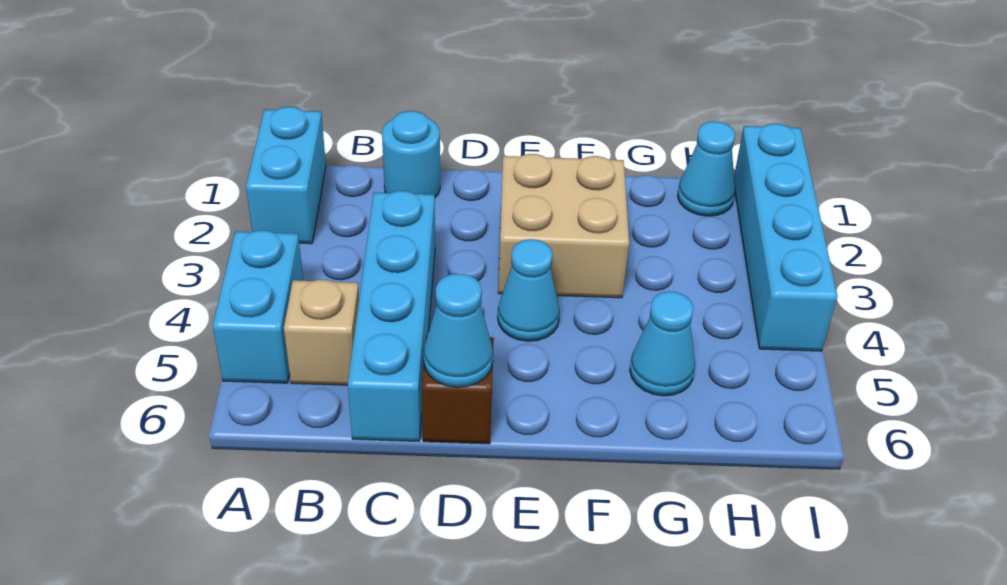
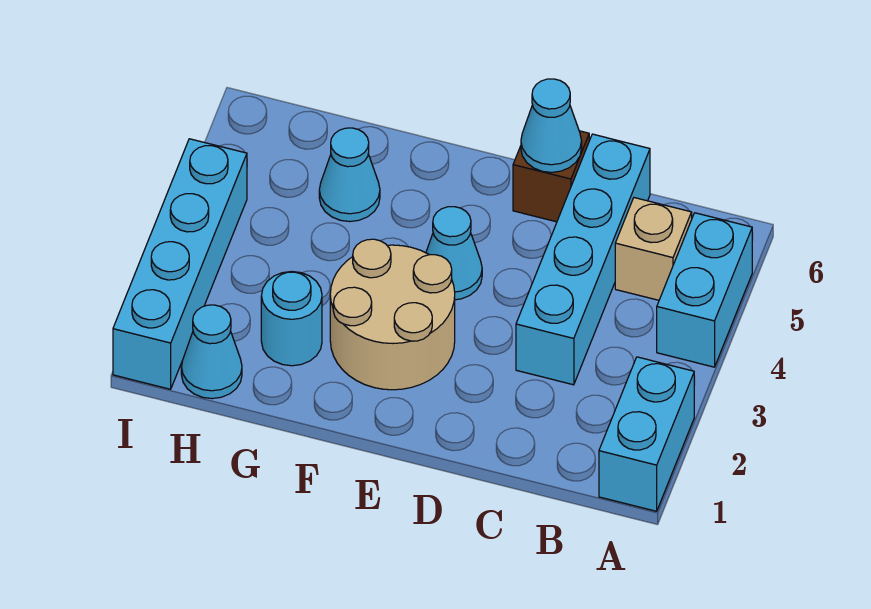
cyan round brick C1 level 1 -> cyan round brick G2 level 1
tan brick E2:F3 level 1 -> tan round brick E2:F3 level 1

